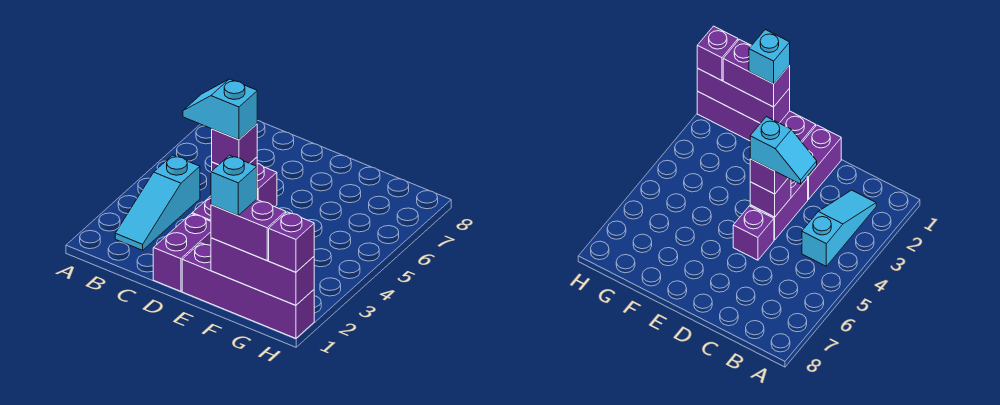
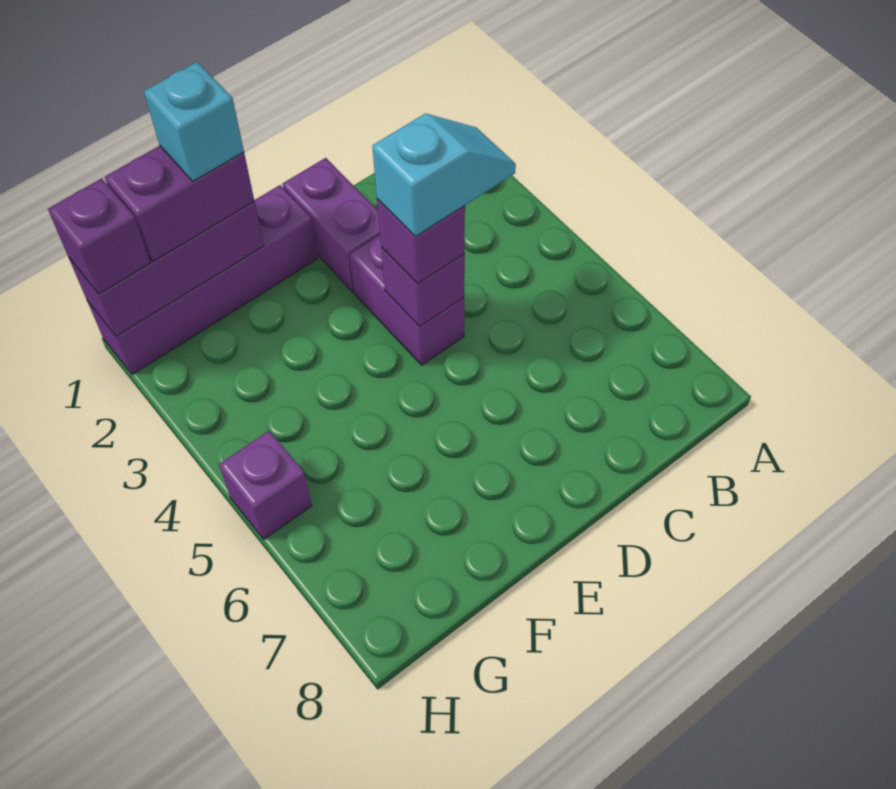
cyan slope B2:B4 level 1 top 4 -> none
purple brick D5 level 1 -> purple brick H5 level 1

